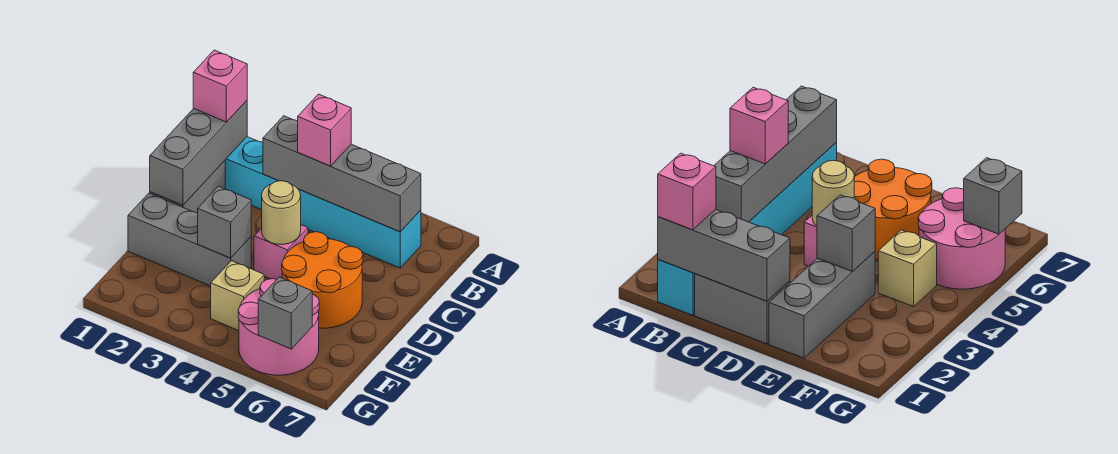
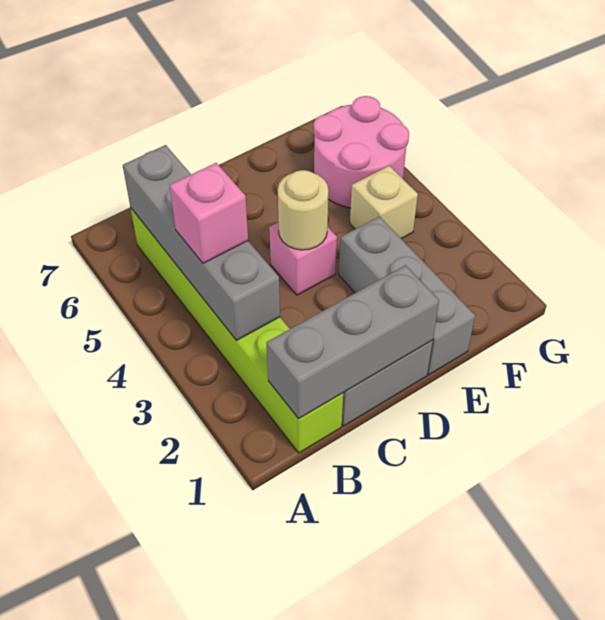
cyan brick B1:B6 level 1 -> lime brick B1:B6 level 1
pink brick B1 level 3 -> none
orange round brick D5:E6 level 1 -> none
grey brick E3 level 2 -> none
grey brick G6 level 2 -> none

